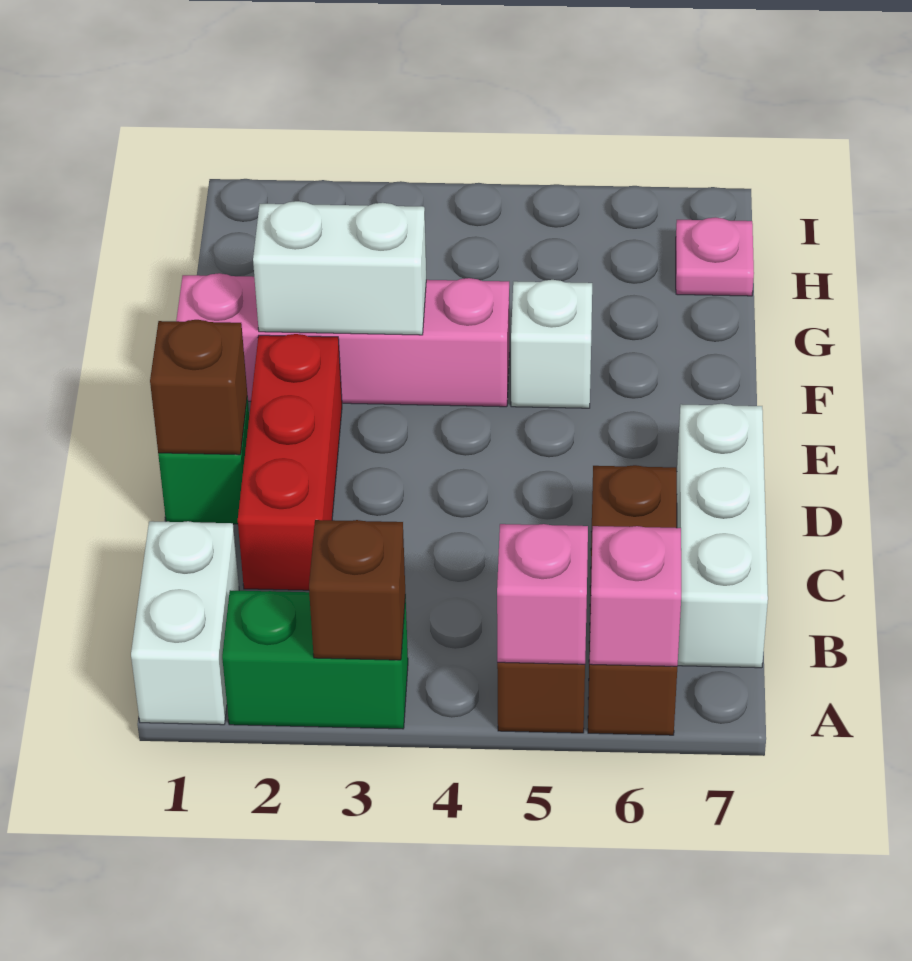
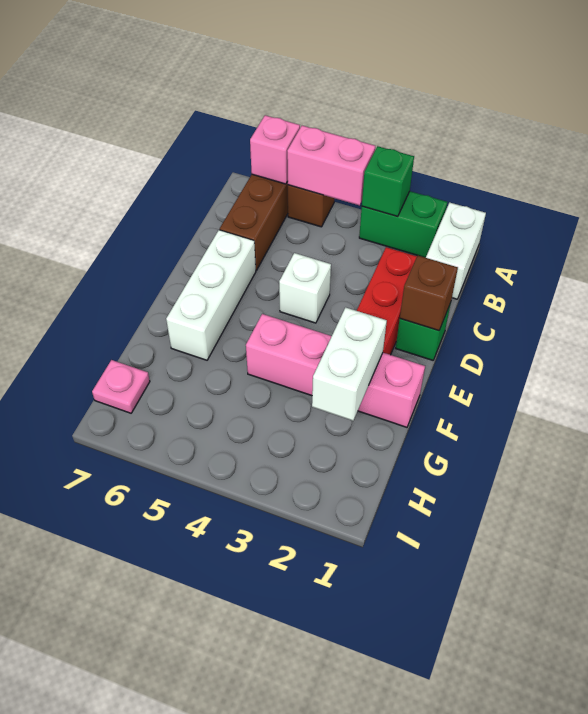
brown brick A3 level 2 -> green brick A3 level 2
pink brick A5 level 2 -> pink brick A4:A5 level 2
white brick B7:D7 level 1 -> white brick D6:F6 level 1
white brick F2:F3 level 2 -> white brick F2:G2 level 2
white brick F5 level 1 -> white brick D4 level 1

